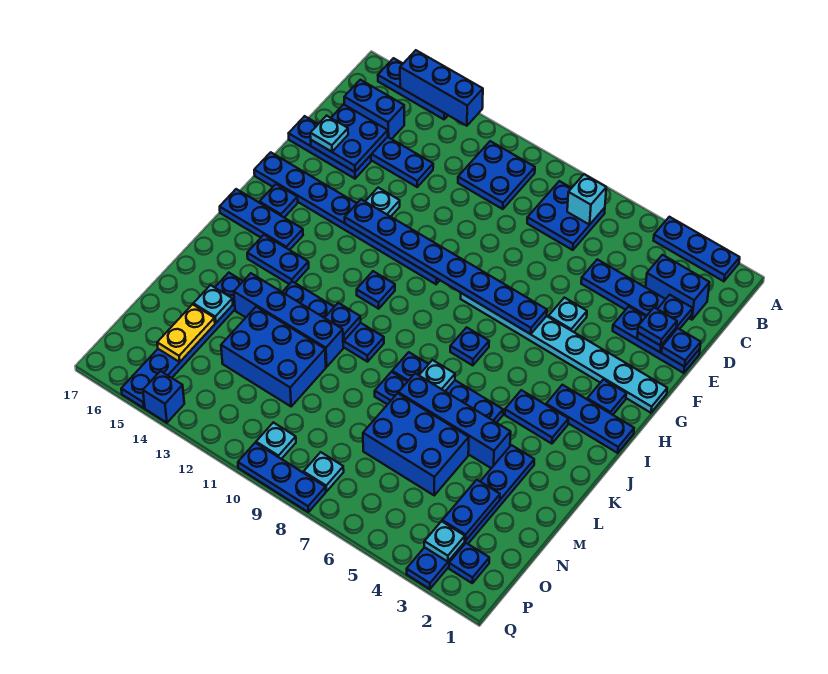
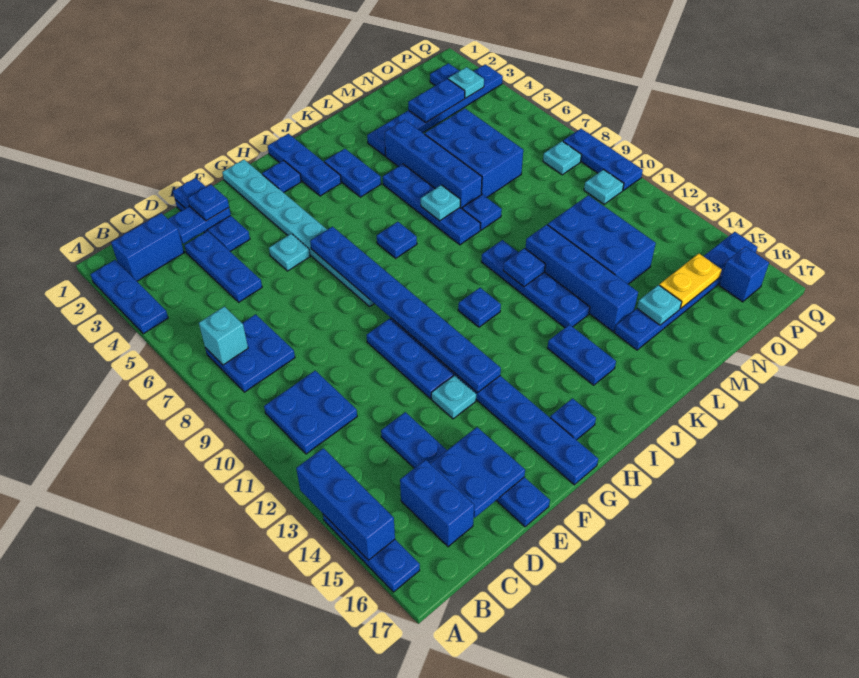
blue brick C2:C3 level 1 -> blue brick B2:C2 level 1
cyan plate E16 level 3 -> none
blue plate I15:I17 level 1 -> blue plate F10:F12 level 1
blue brick Q14 level 1 -> blue brick P16 level 1

